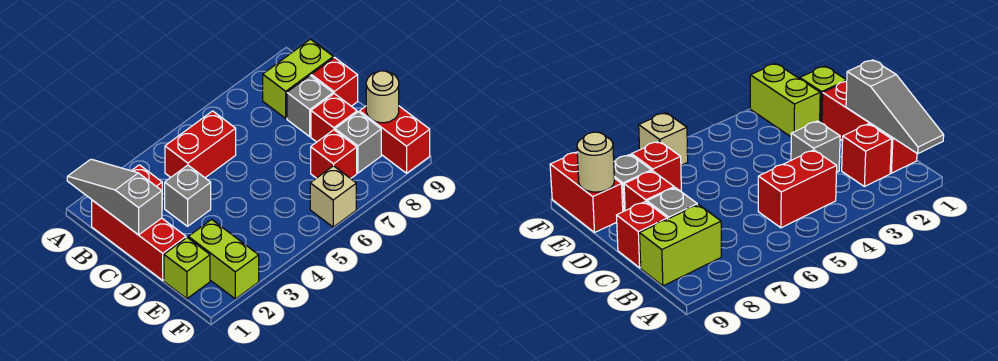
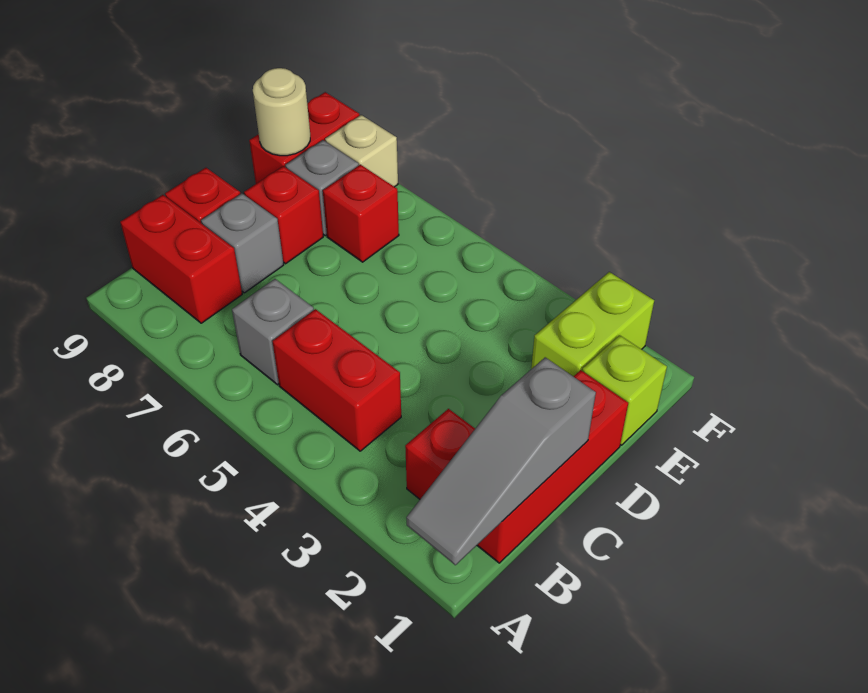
lime brick B8:B9 level 1 -> red brick B8:B9 level 1
grey brick C3 level 1 -> grey brick B6 level 1
tan brick F6 level 1 -> tan brick F8 level 1

